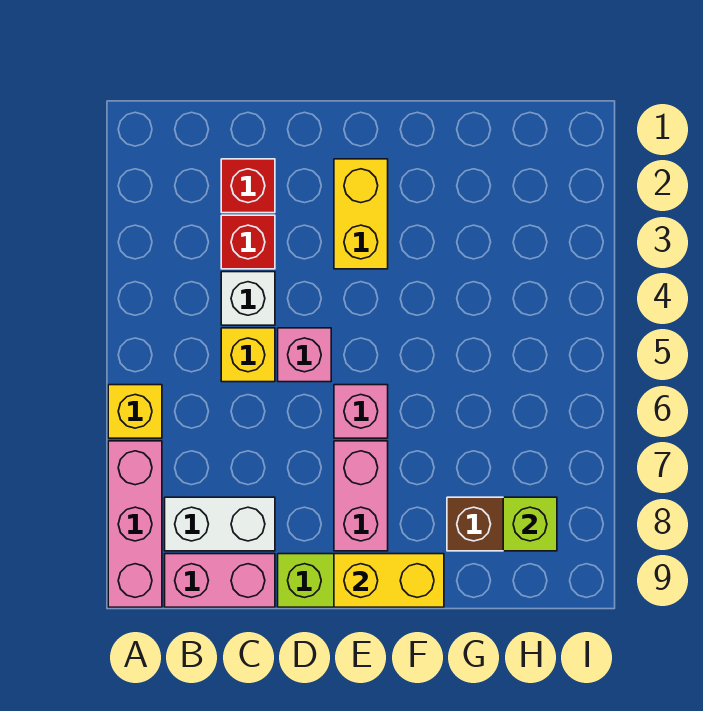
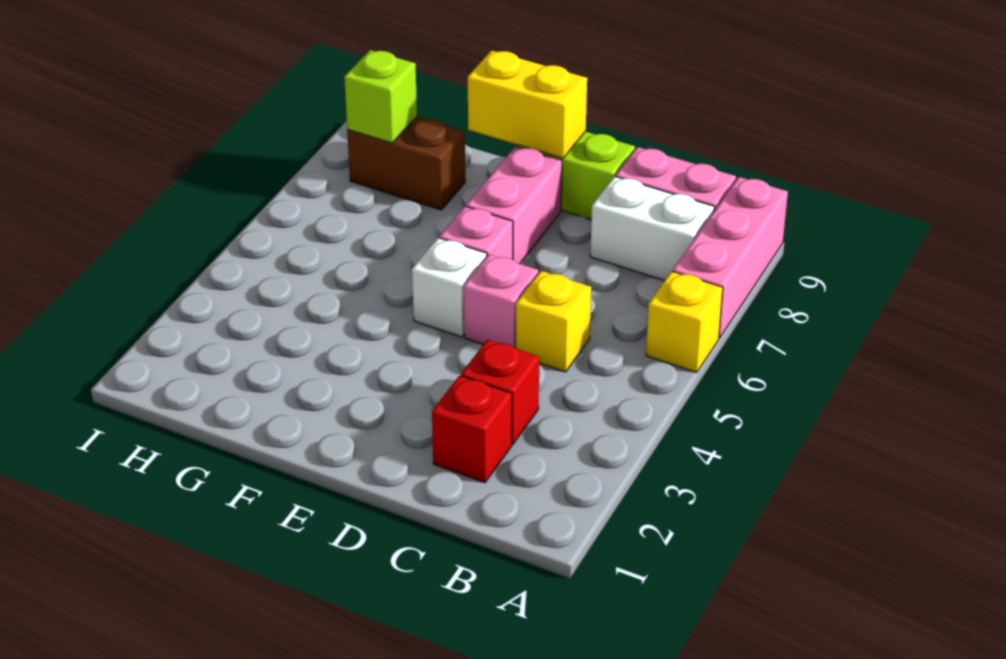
white brick C4 level 1 -> white brick E5 level 1
yellow brick E2:E3 level 1 -> none

